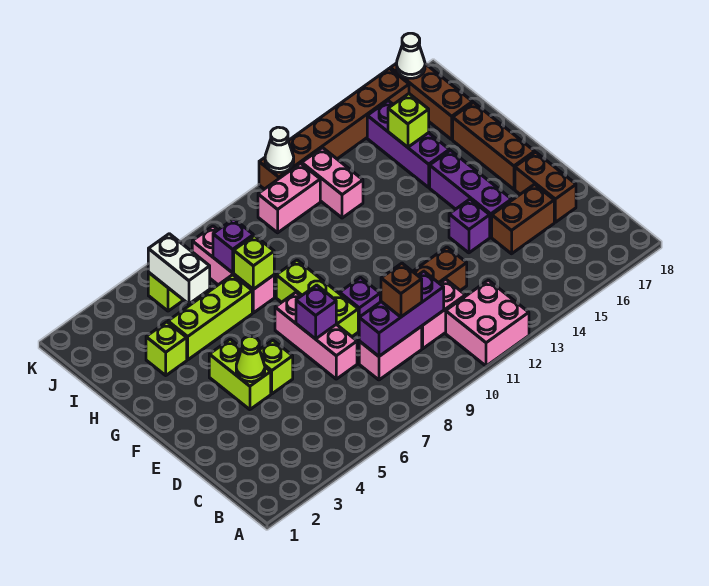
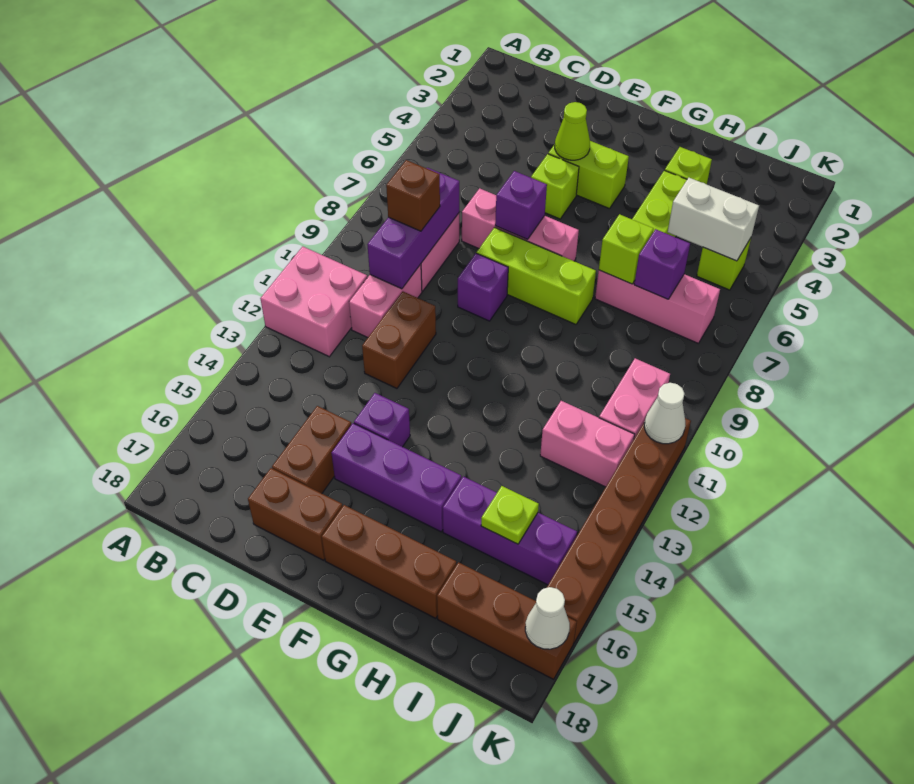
lime brick I15 level 2 -> lime plate I15 level 2

